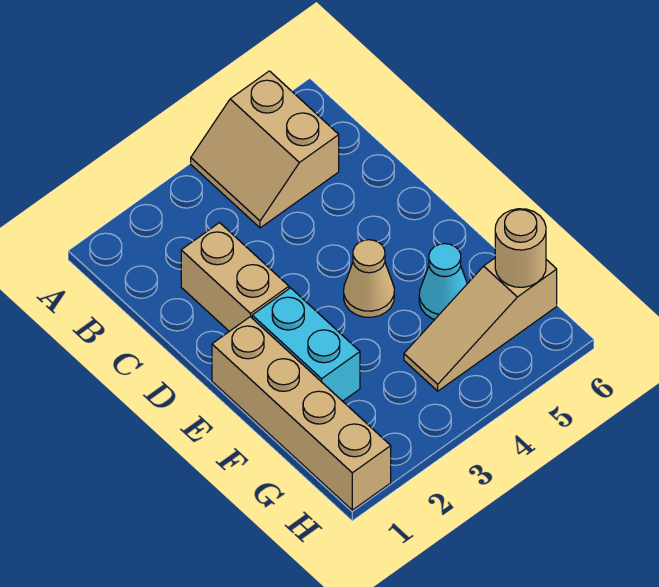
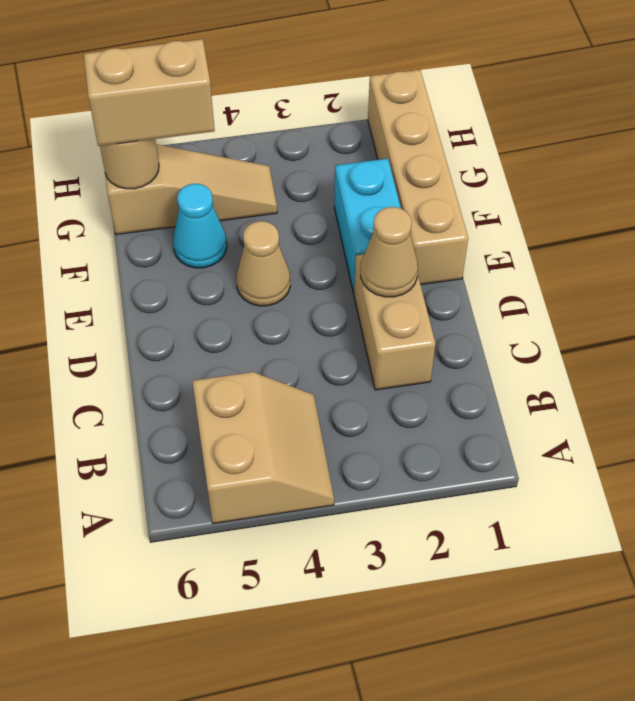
none -> tan cone D2 level 2
none -> tan brick G5:G6 level 3

